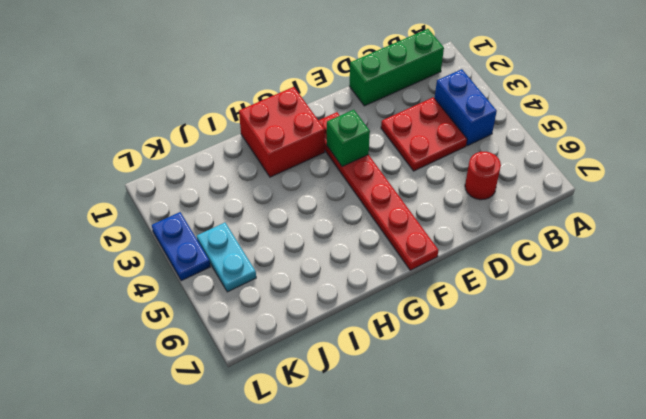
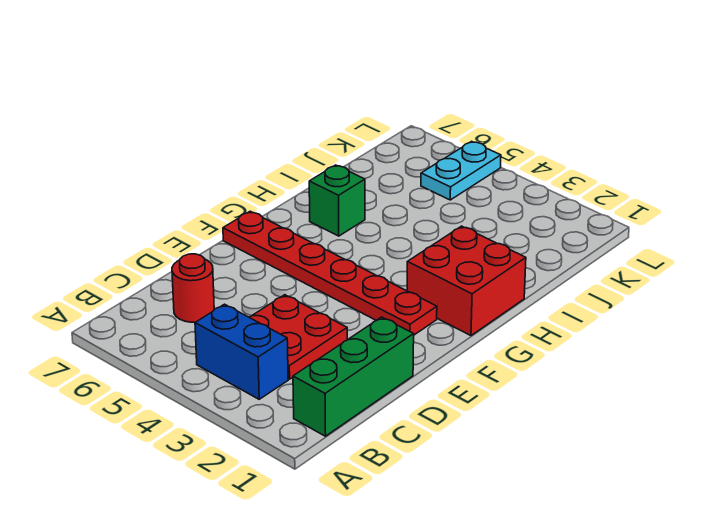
green brick F3 level 2 -> green brick H6 level 1
cyan plate K4:K5 level 1 -> cyan plate K5:L5 level 1
blue plate L3:L4 level 1 -> none

